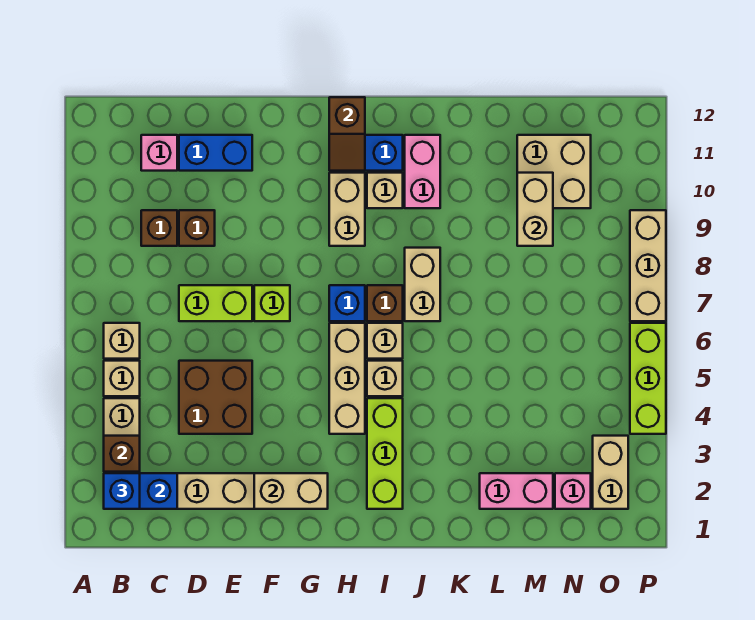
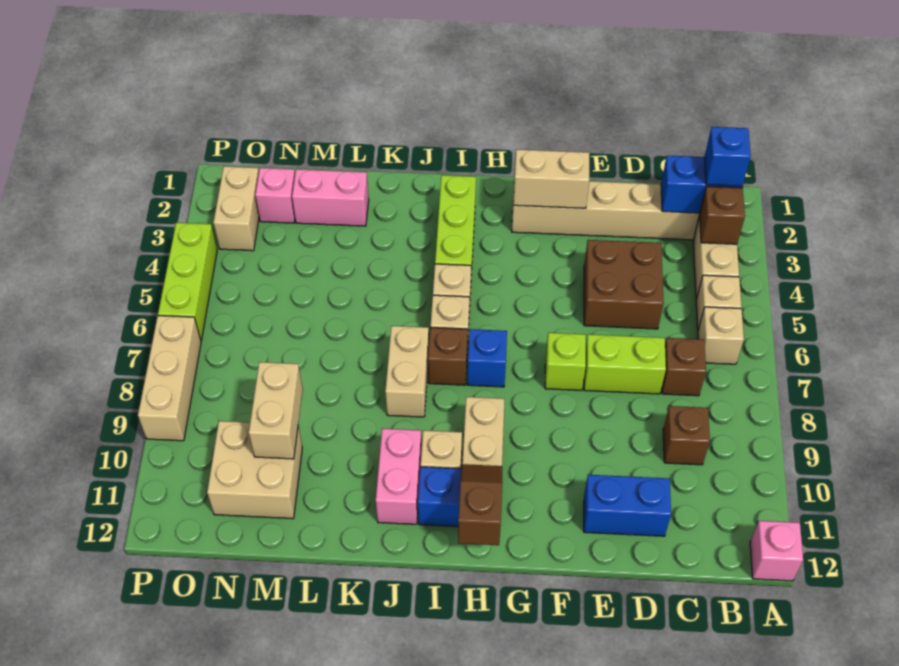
pink brick C11 level 1 -> pink brick A12 level 1
brown brick D9 level 1 -> brown brick C7 level 1
tan brick H4:H6 level 1 -> none

